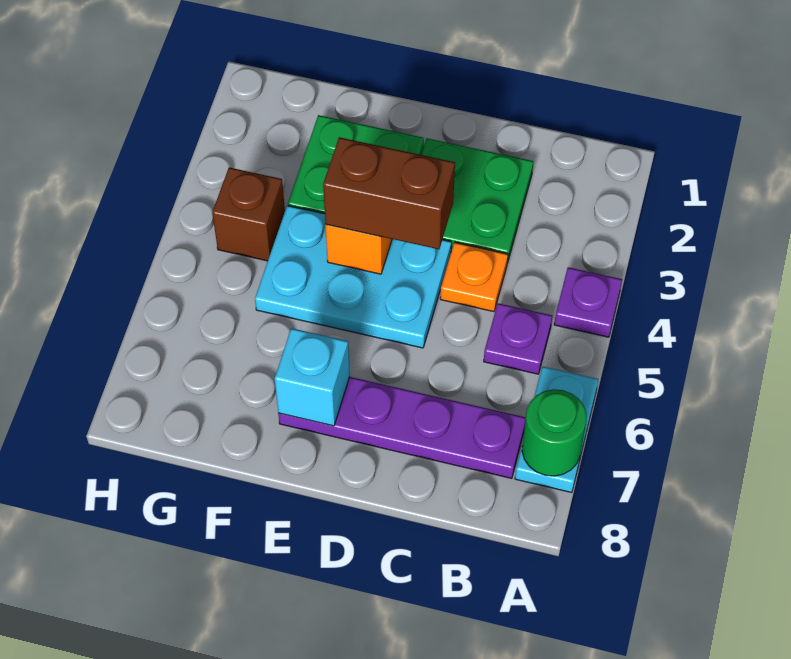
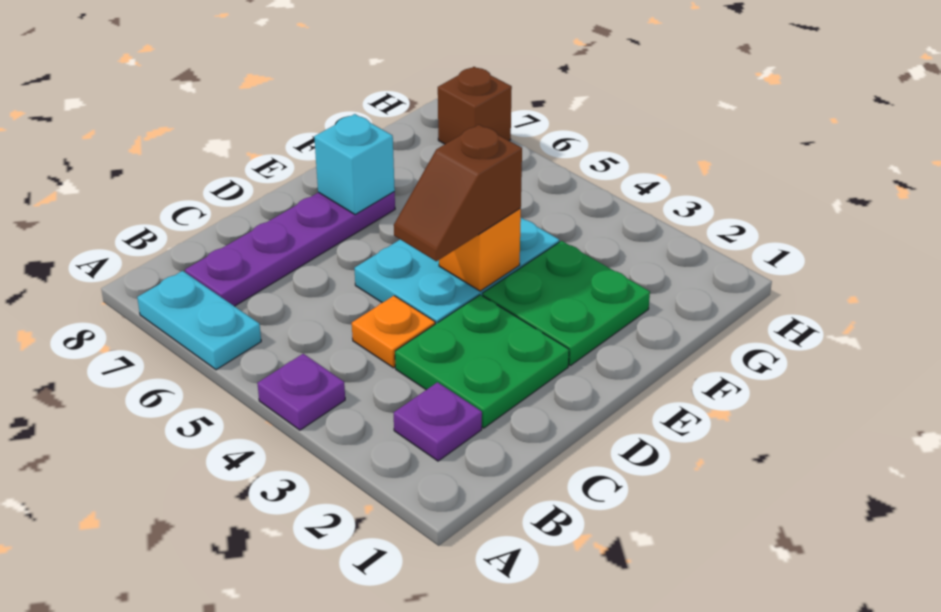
green round brick A7 level 2 -> none
purple plate B5 level 1 -> purple plate B2 level 1
brown brick D4:E4 level 3 -> brown slope D4:E4 level 3 top E
brown brick G4 level 1 -> brown brick H7 level 1

